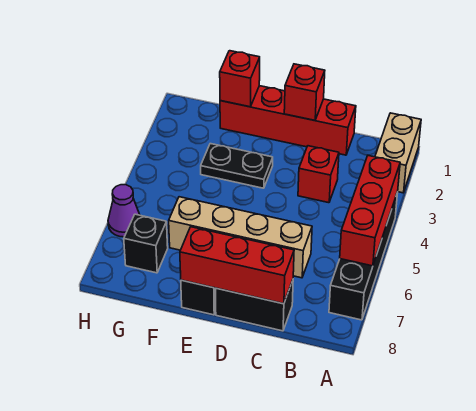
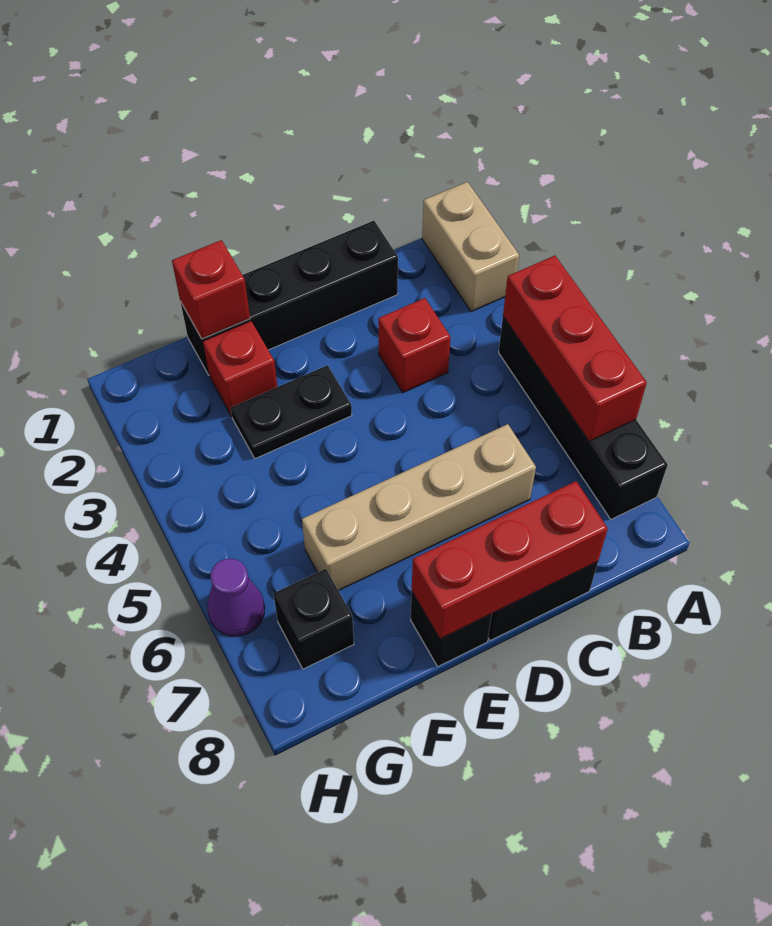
red brick C1:F1 level 1 -> black brick C1:F1 level 1
red brick D1 level 2 -> red brick F2 level 1

